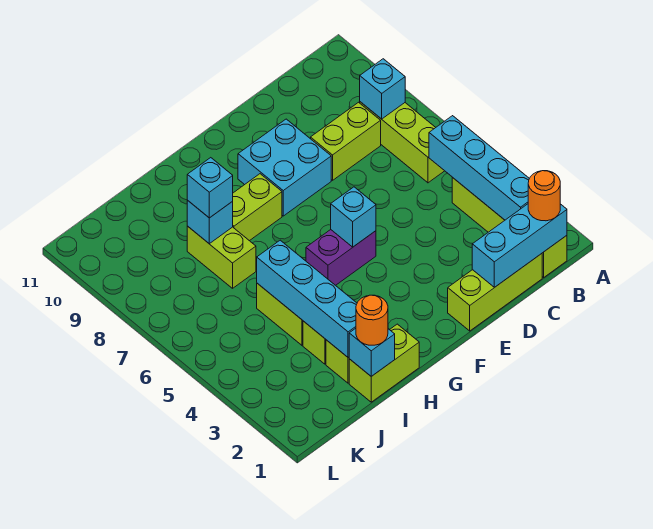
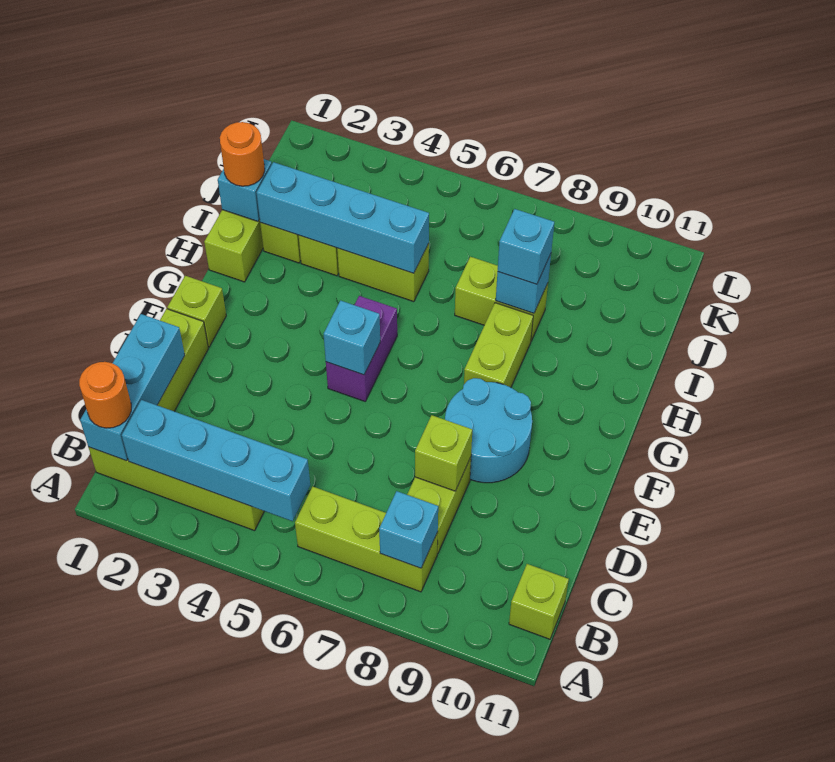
none -> lime brick B11 level 1
none -> lime brick D8 level 2
cyan brick E8:F9 level 1 -> cyan round brick E8:F9 level 1
none -> lime brick F1 level 1

